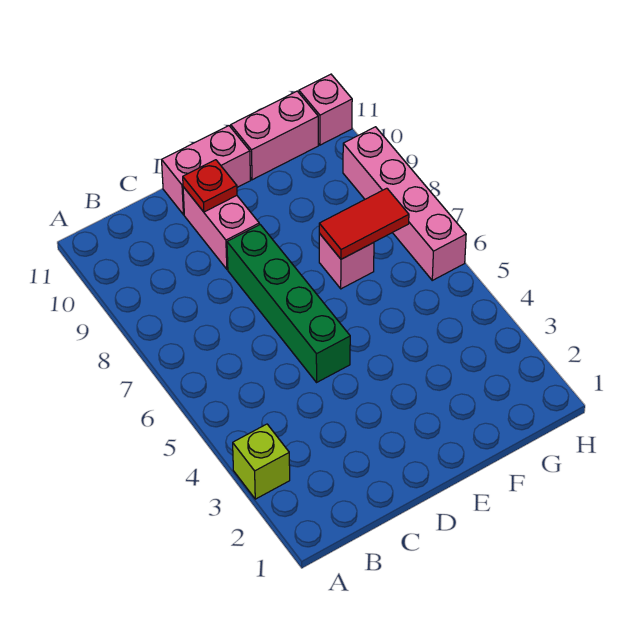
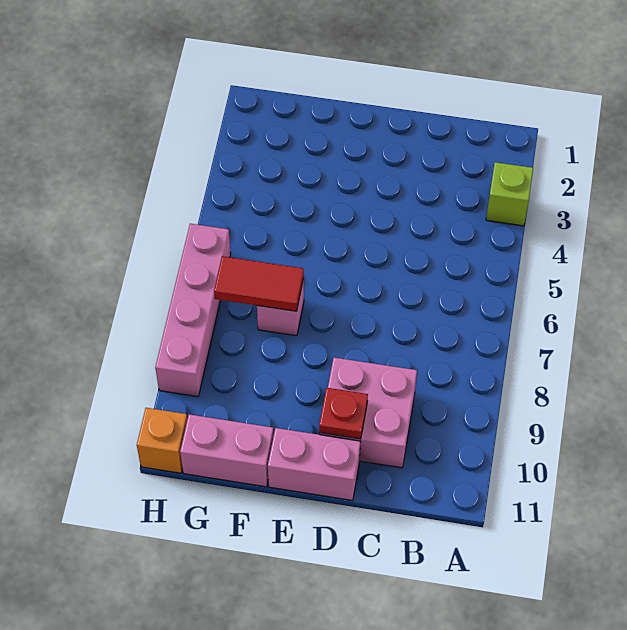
green brick D5:D8 level 1 -> none
pink brick D9:D10 level 1 -> pink brick C9:D10 level 1
pink brick H11 level 1 -> orange brick H11 level 1

